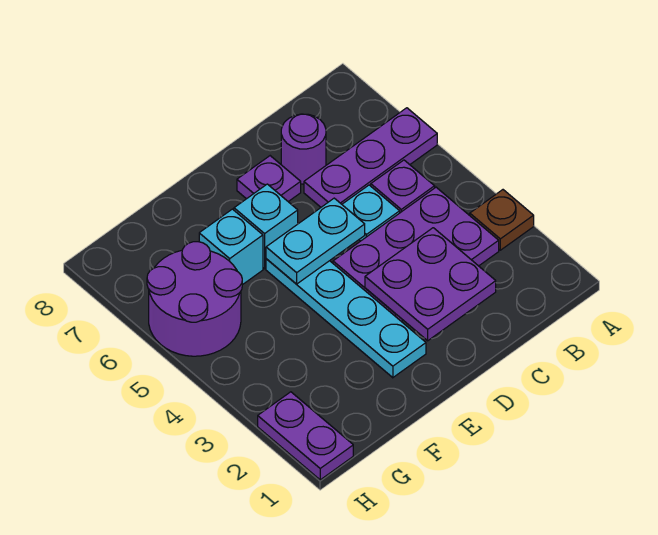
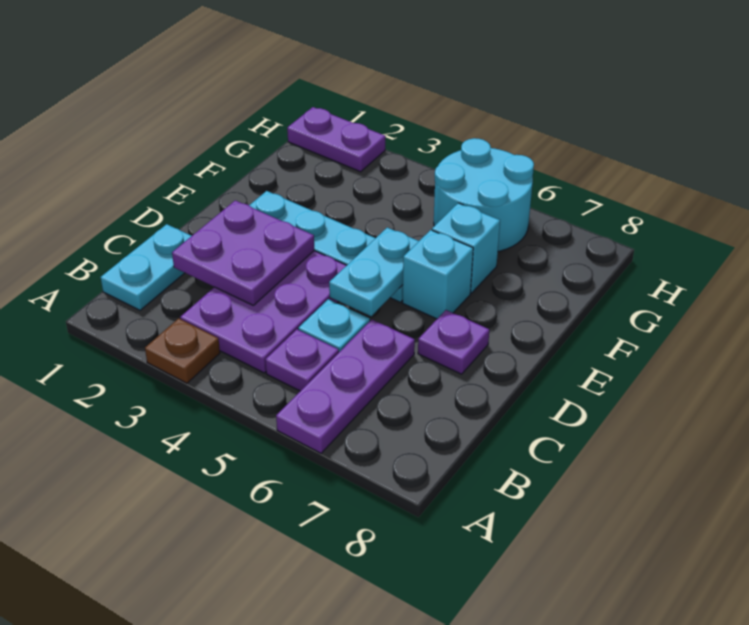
none -> cyan plate B1:C1 level 1
purple round brick C7 level 1 -> none
purple round brick G5:H6 level 1 -> cyan round brick G5:H6 level 1

